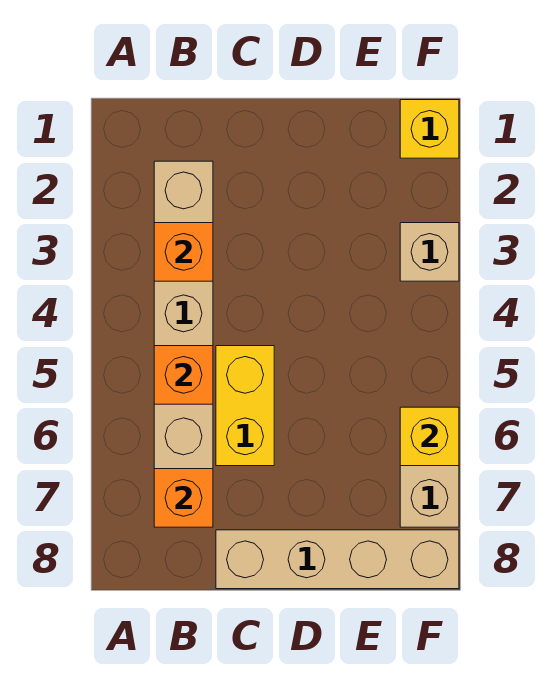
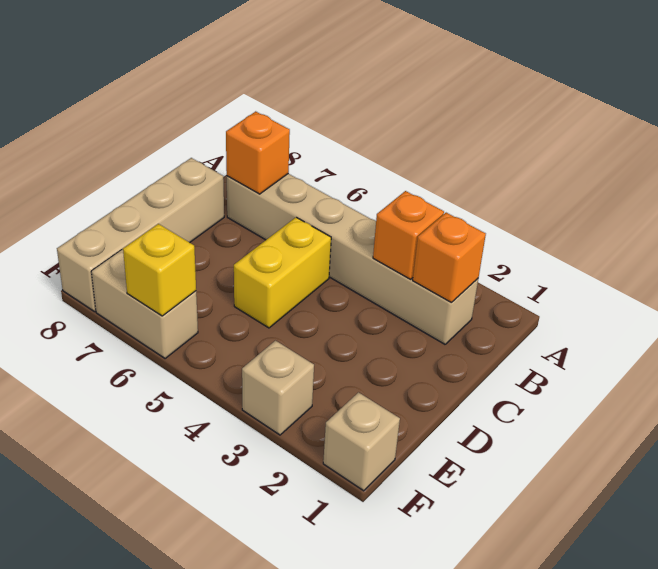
orange brick B5 level 2 -> orange brick B2 level 2
yellow brick C5:C6 level 1 -> yellow brick C5:D5 level 1
yellow brick F1 level 1 -> tan brick F1 level 1

